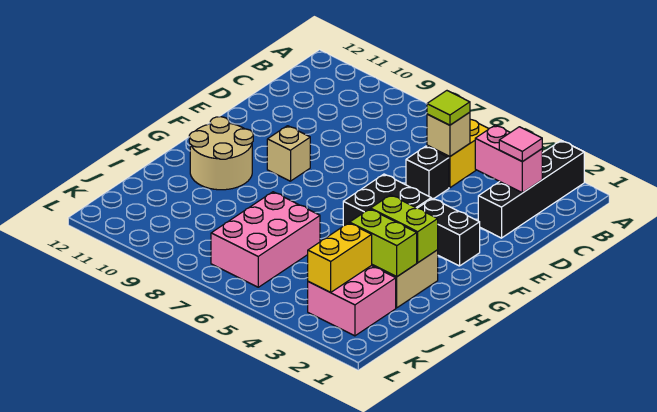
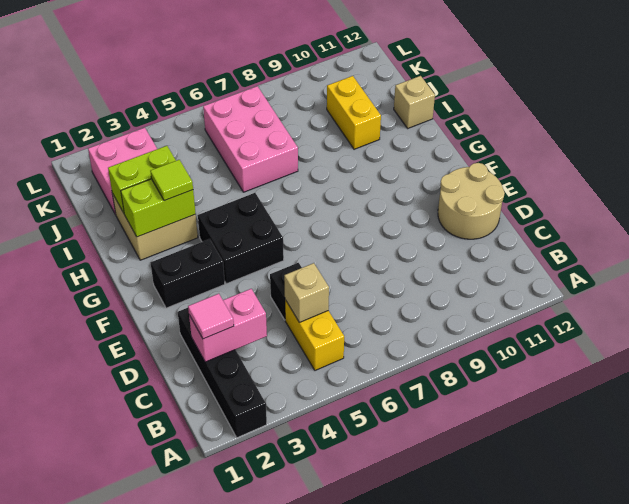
lime tile C5 level 3 -> lime tile H3 level 3
tan brick F9 level 1 -> tan brick I12 level 1
tan round brick G10:H11 level 1 -> tan round brick D11:E12 level 1
yellow brick J3:K3 level 2 -> yellow brick I10:J10 level 1

